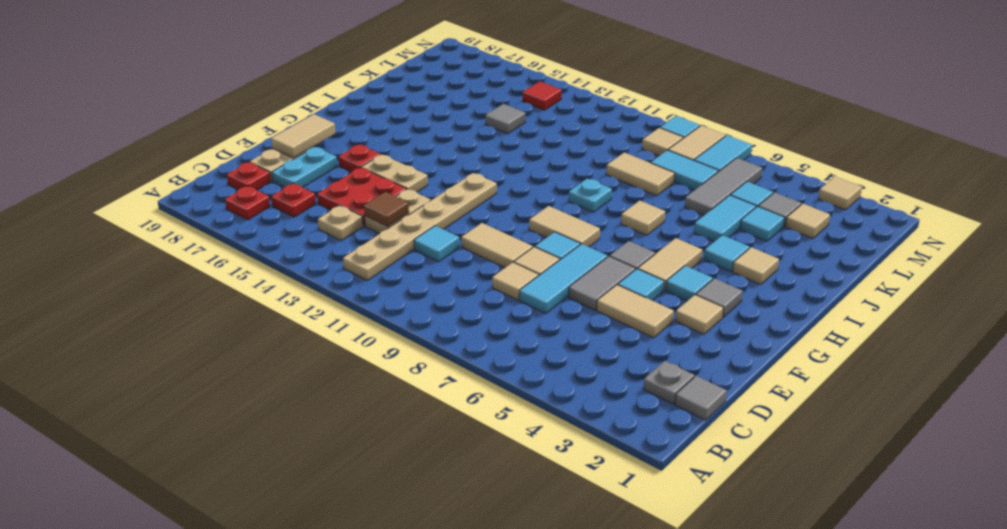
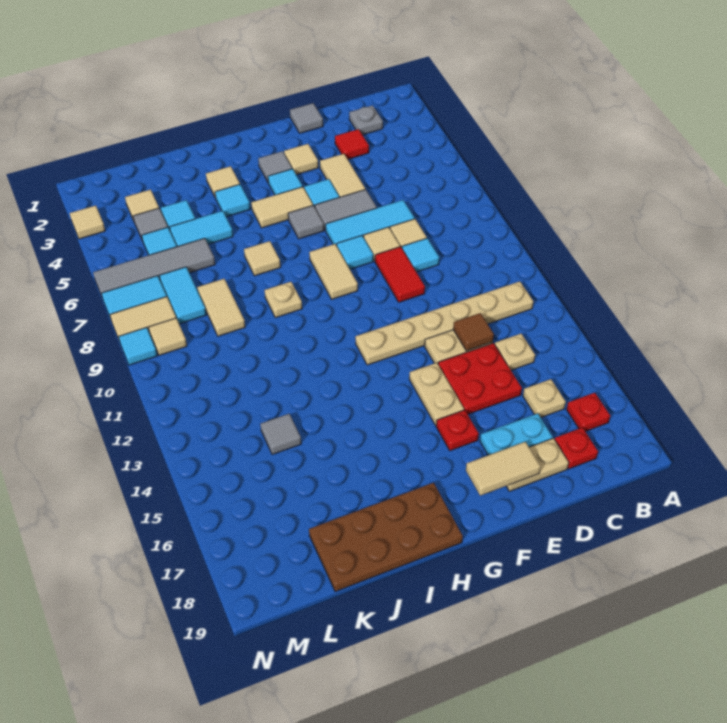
grey tile C1 level 1 -> grey tile E1 level 1
red plate C16 level 1 -> tan plate C16 level 1
cyan tile D11 level 1 -> cyan tile D9 level 1
tan tile E9:E10 level 1 -> red tile E9:E10 level 1
none -> brown plate H18:K19 level 1
cyan plate I9 level 1 -> tan plate I9 level 1
grey tile K6:M6 level 1 -> grey tile K6:N6 level 1
red tile M14 level 1 -> red tile D3 level 1

